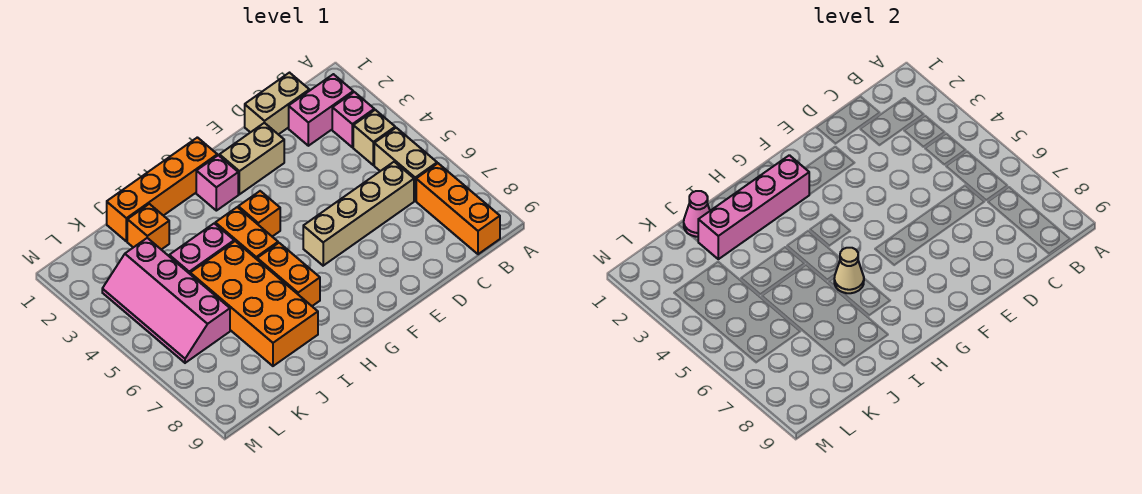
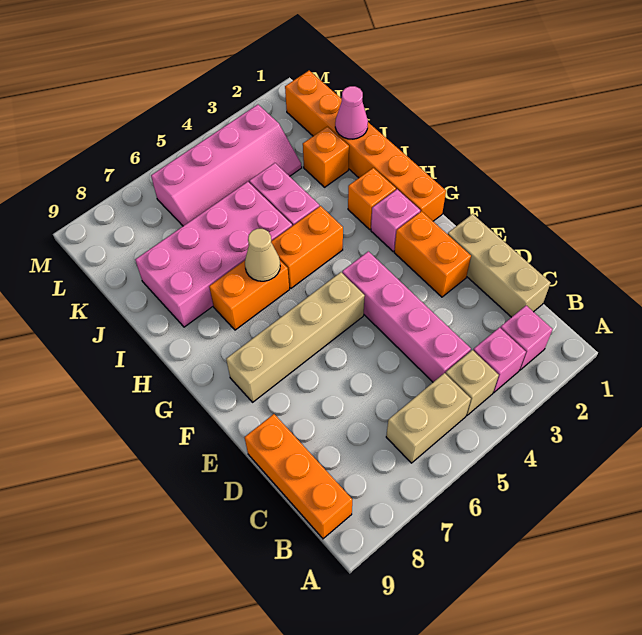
pink brick B2:C2 level 1 -> pink brick B2 level 1
orange brick B7:B9 level 1 -> orange brick B9:D9 level 1
tan brick C1:D1 level 1 -> tan brick C1:E1 level 1
tan brick C6:F6 level 1 -> tan brick F5:F8 level 1
tan brick E2:F2 level 1 -> orange brick E2:F2 level 1
orange brick G1:J1 level 1 -> orange brick G1:L1 level 1
pink brick G2:J2 level 2 -> pink brick C4:F4 level 1
orange brick G4 level 1 -> orange brick H2 level 1
orange brick I5:J8 level 1 -> pink brick I5:J8 level 1
pink slope K3:L6 level 1 top K -> pink slope K3:L6 level 1 top L

